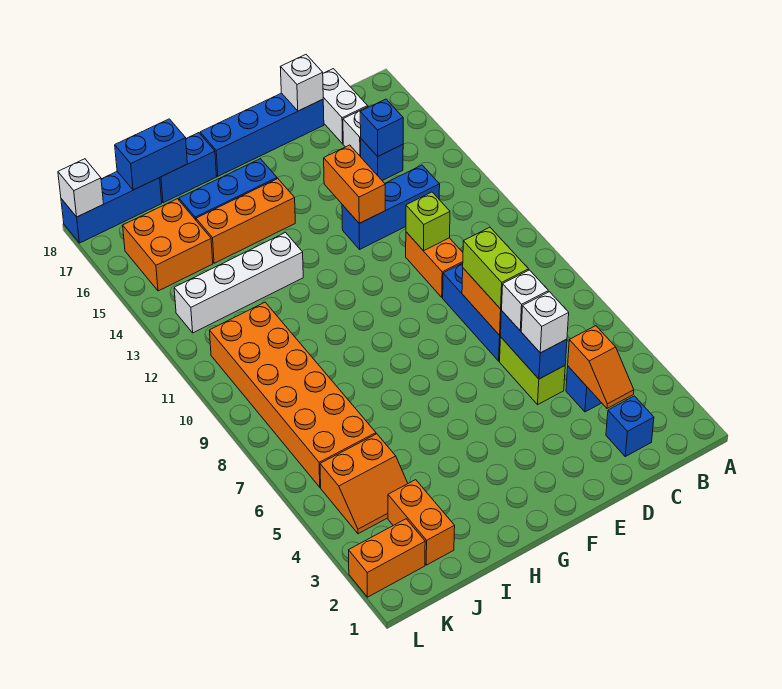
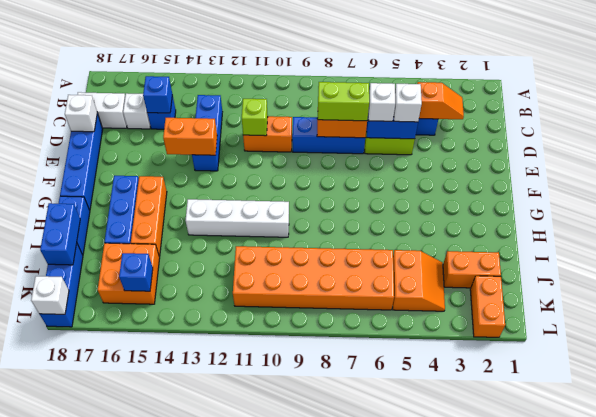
blue brick C2 level 1 -> blue brick K15 level 2
white brick H13:K13 level 1 -> white brick H10:H13 level 1

